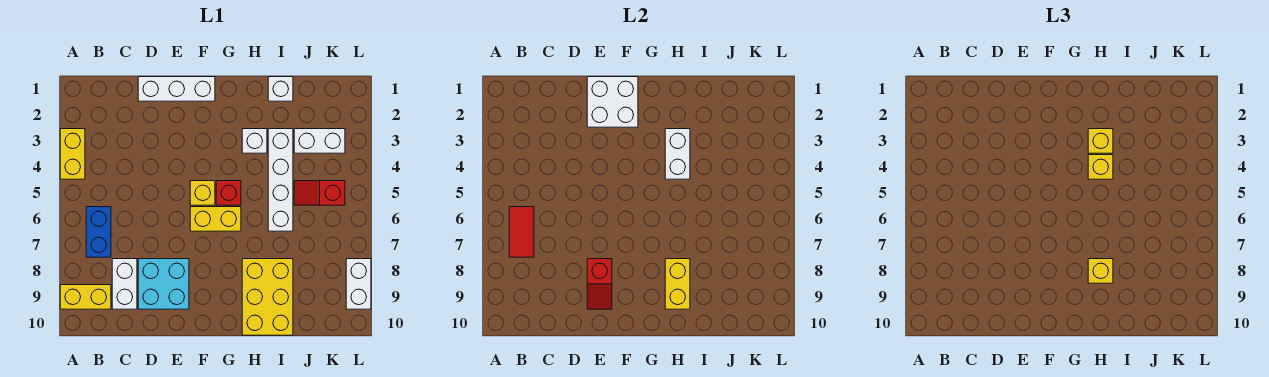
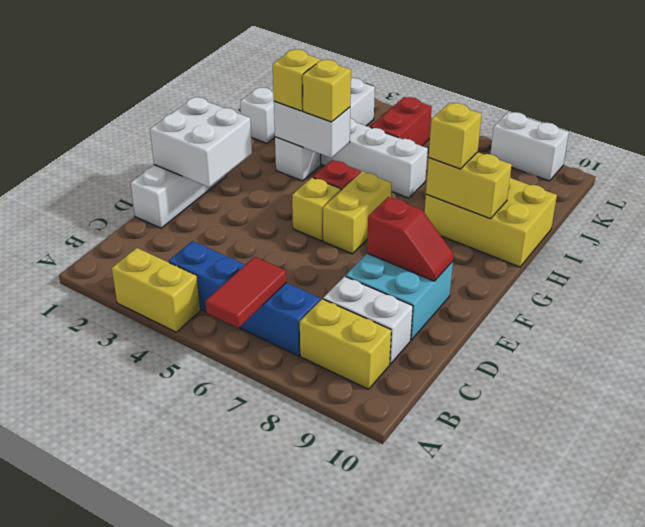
yellow brick A9:B9 level 1 -> yellow brick B8:B9 level 1
blue brick B6:B7 level 1 -> blue brick B4:B7 level 1
red tile B6:B7 level 2 -> red tile A6:B6 level 2
red slope J5:K5 level 1 top K -> red brick J5:K5 level 1

